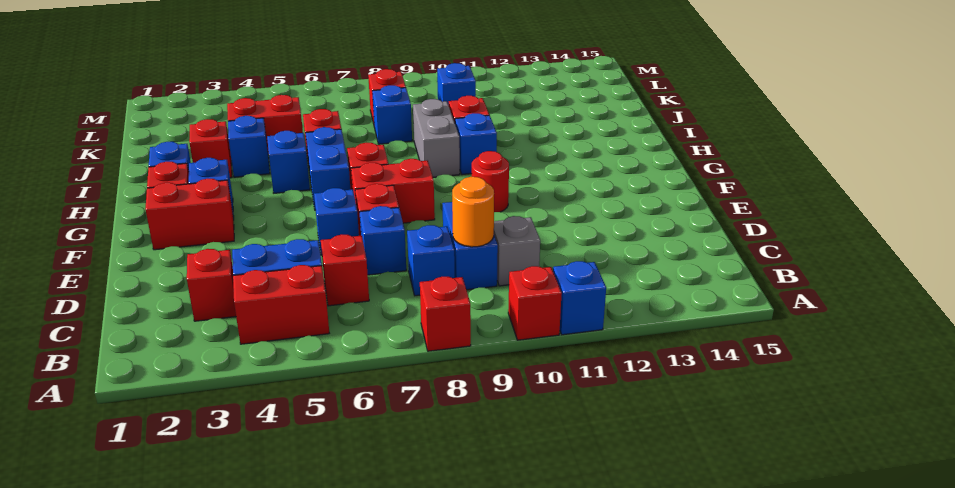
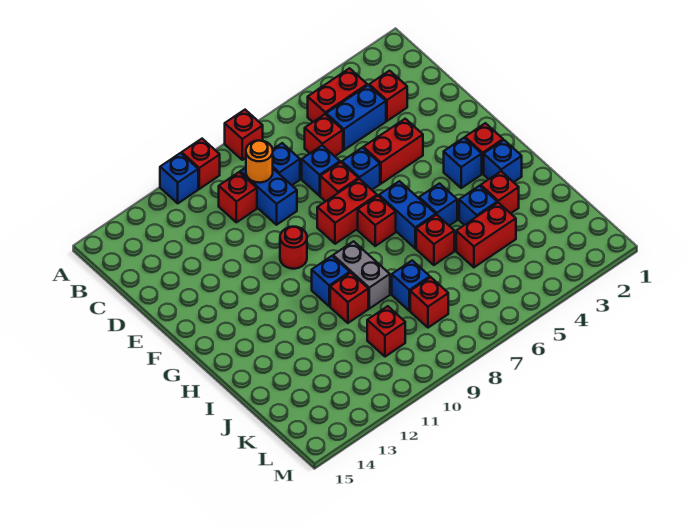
grey brick C10 level 1 -> red brick C10 level 1
red brick F2:F3 level 1 -> red brick E4:E5 level 1
blue brick K10 level 1 -> red brick K10 level 1

